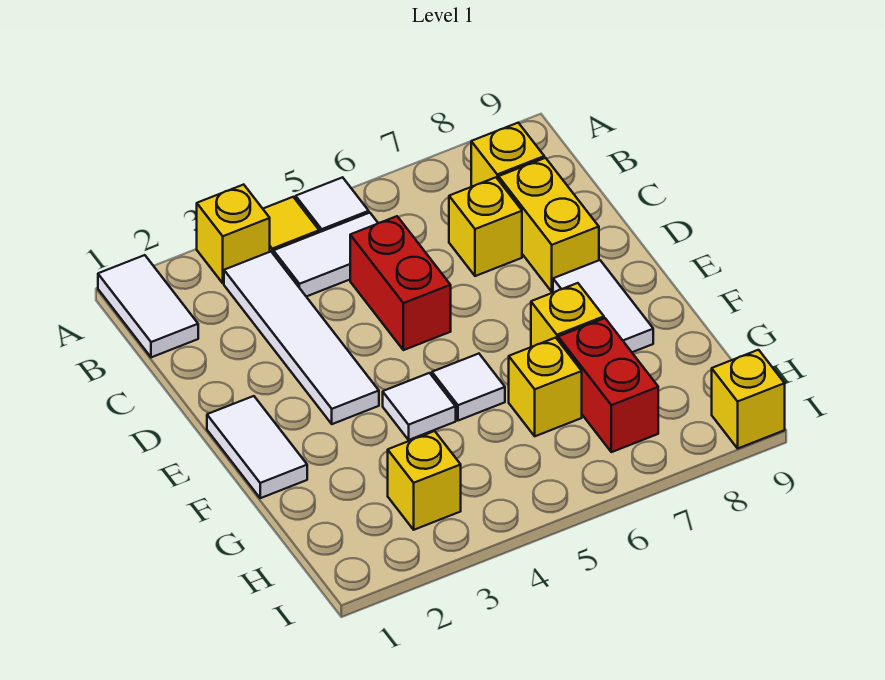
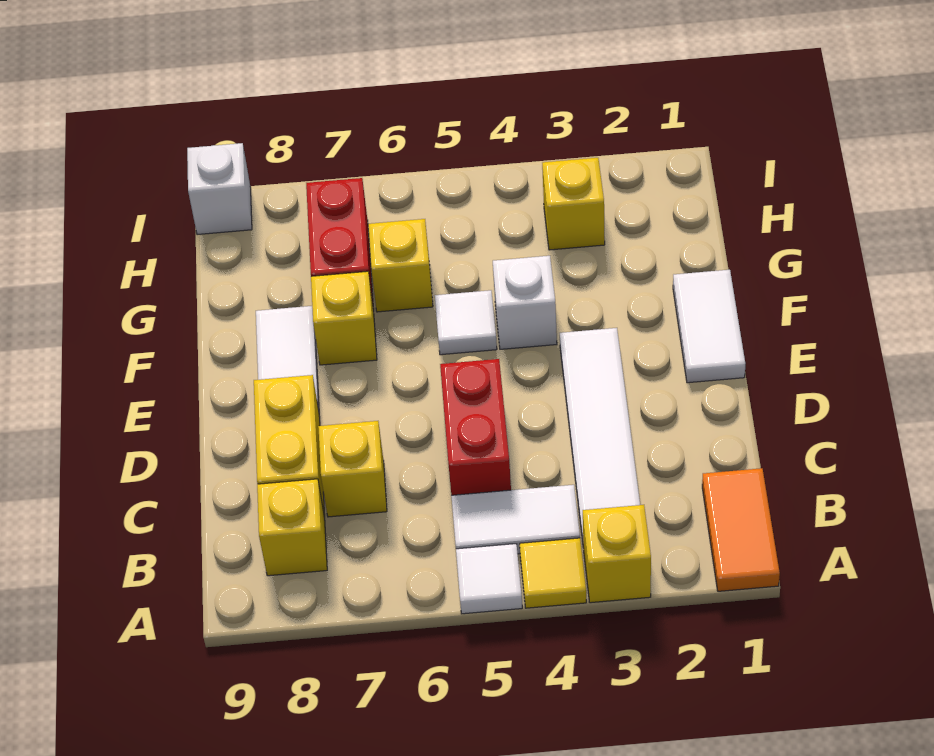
white tile A1:B1 level 1 -> orange tile A1:B1 level 1
white tile F4 level 1 -> white brick F4 level 1
yellow brick I9 level 1 -> white brick I9 level 1

